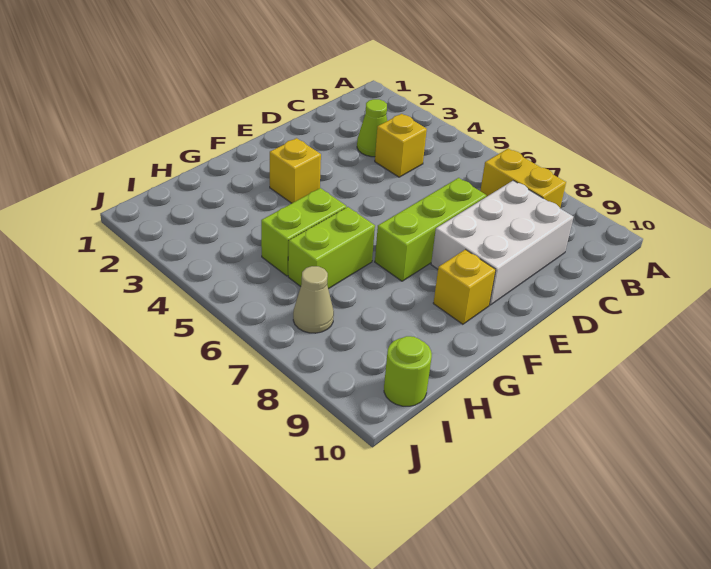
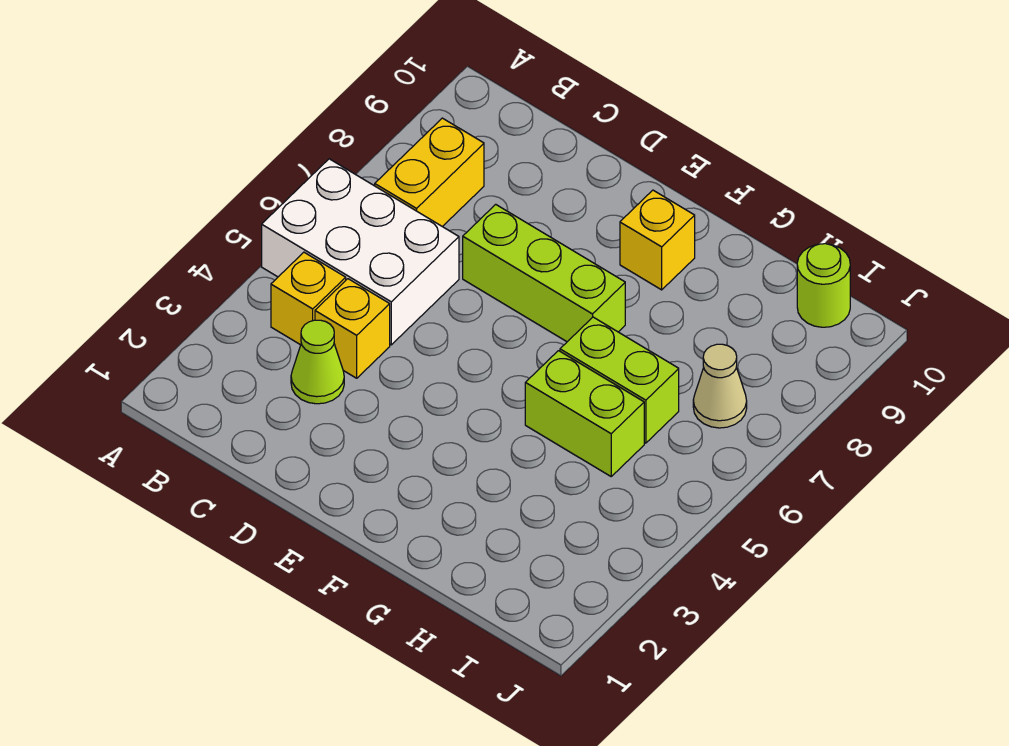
white brick C8:E9 level 1 -> white brick A5:C6 level 1
yellow brick F3 level 1 -> yellow brick B4 level 1

